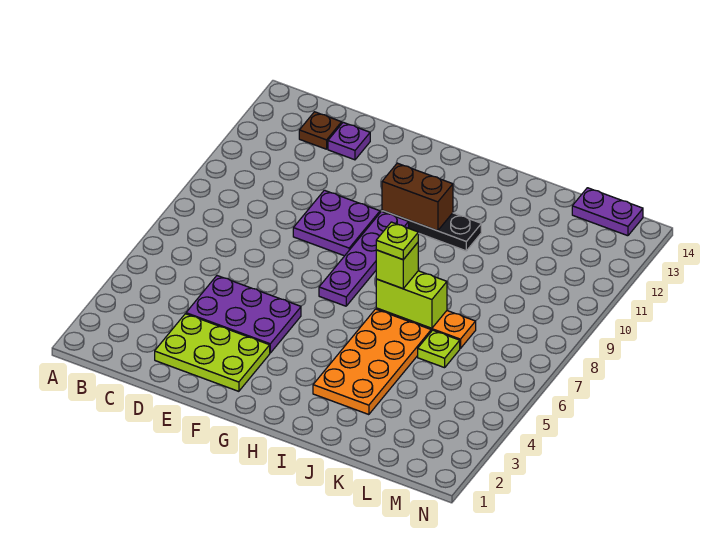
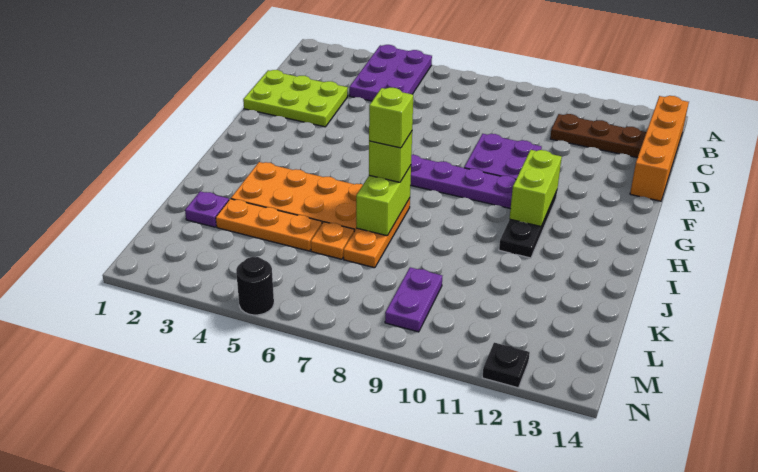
none -> orange brick B14:E14 level 1
brown plate C13 level 1 -> brown plate C11:C13 level 1
lime plate D2:F3 level 1 -> lime plate D1:E3 level 1
purple plate D4:F5 level 1 -> purple plate A4:C5 level 1
purple plate D13 level 1 -> purple plate K2 level 1
brown brick G11:H11 level 2 -> lime brick G11:H11 level 2
lime plate I7 level 4 -> lime brick I7 level 4
none -> orange plate K3:K5 level 1
lime plate K6 level 1 -> orange plate K6 level 1
purple plate L14:M14 level 1 -> purple plate L9:M9 level 1
none -> black round brick N5 level 1
none -> black plate N12 level 1

